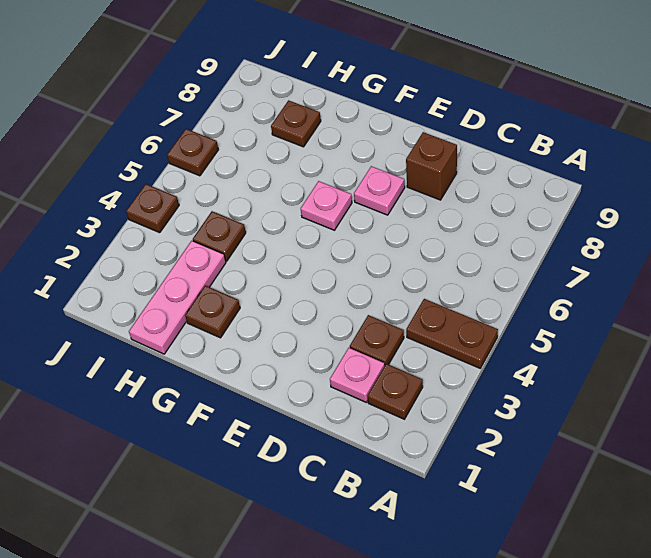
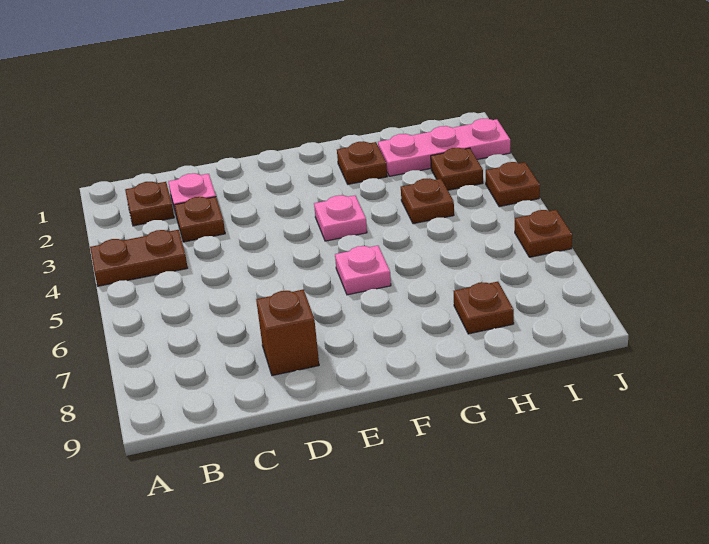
pink plate E7 level 1 -> pink plate F4 level 1
pink plate H1:H3 level 1 -> pink plate H2:J2 level 1
none -> brown plate I3 level 1

